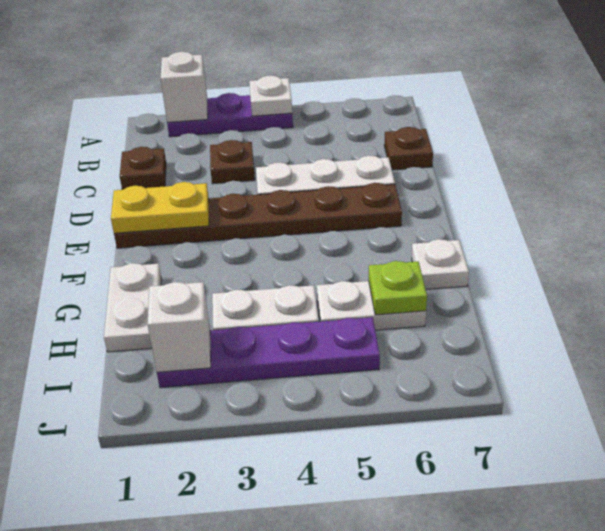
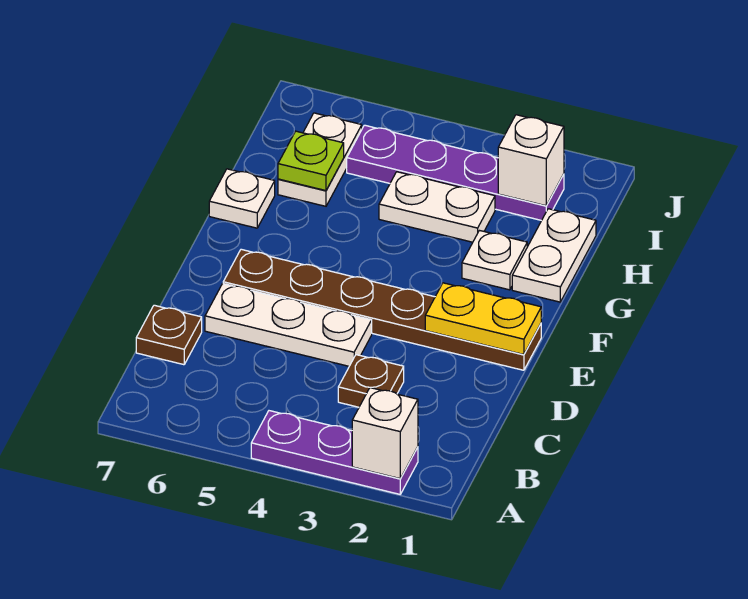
white plate A4 level 2 -> white plate G2 level 1
brown plate C1 level 1 -> none
white plate H5:H6 level 1 -> white plate H6:I6 level 1

